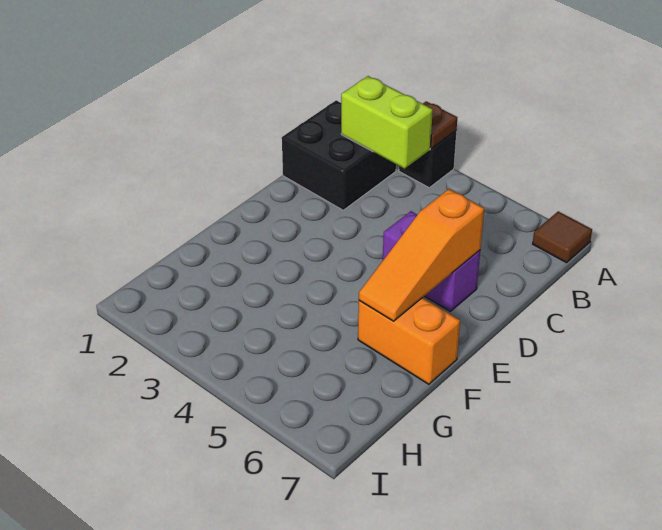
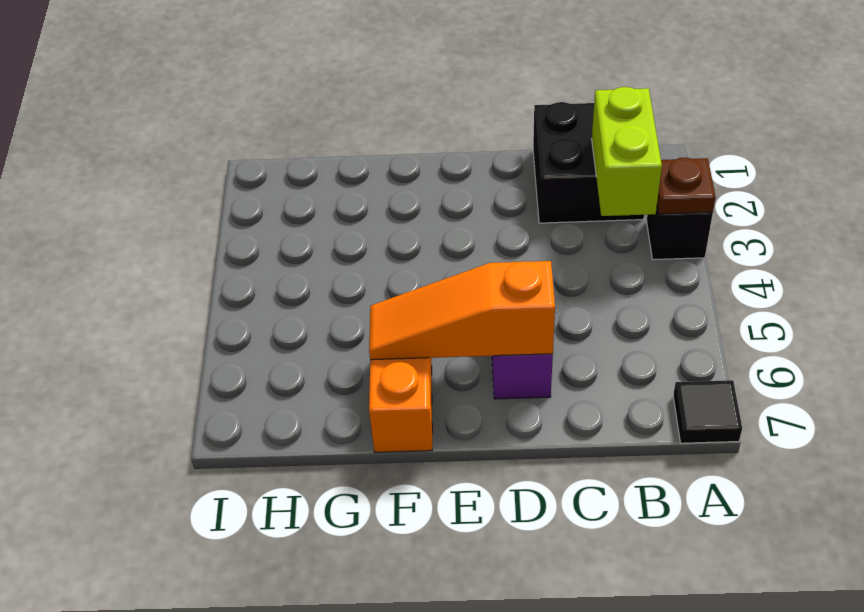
brown tile A7 level 1 -> black tile A7 level 1

